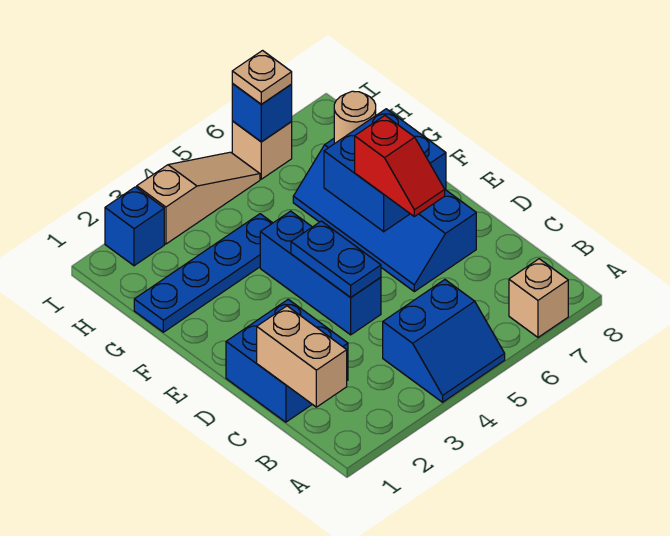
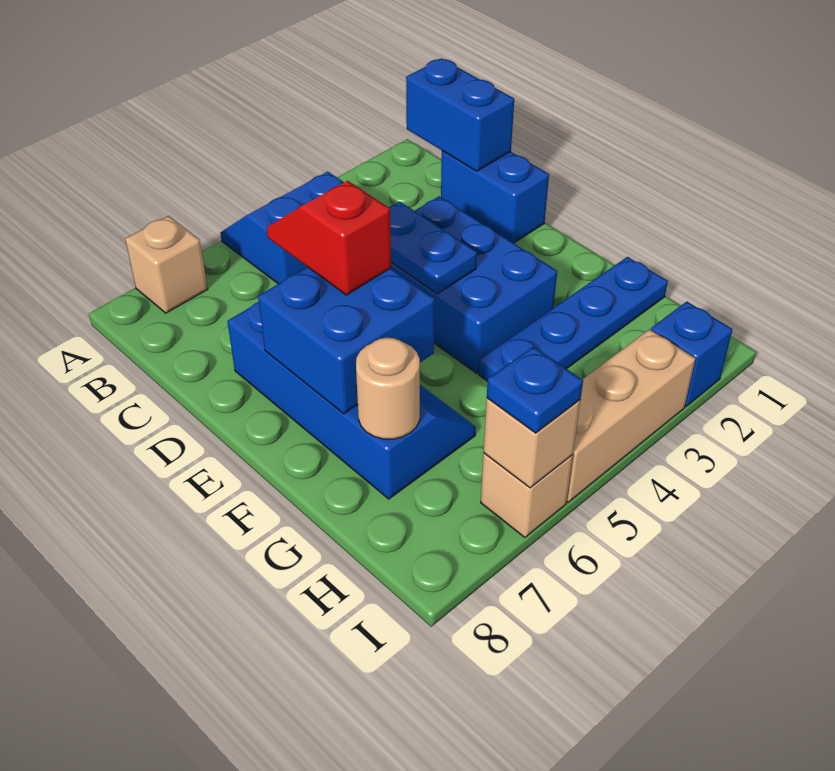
tan brick B1:C1 level 2 -> blue brick B1:C1 level 2
blue brick C1:D2 level 1 -> blue brick C1:D1 level 1
blue brick D4:F4 level 1 -> blue brick D3:F4 level 1
tan slope I3:I5 level 1 top 3 -> tan brick I3:I5 level 1
blue brick I6 level 2 -> tan brick I6 level 2
tan plate I6 level 3 -> blue plate I6 level 3

